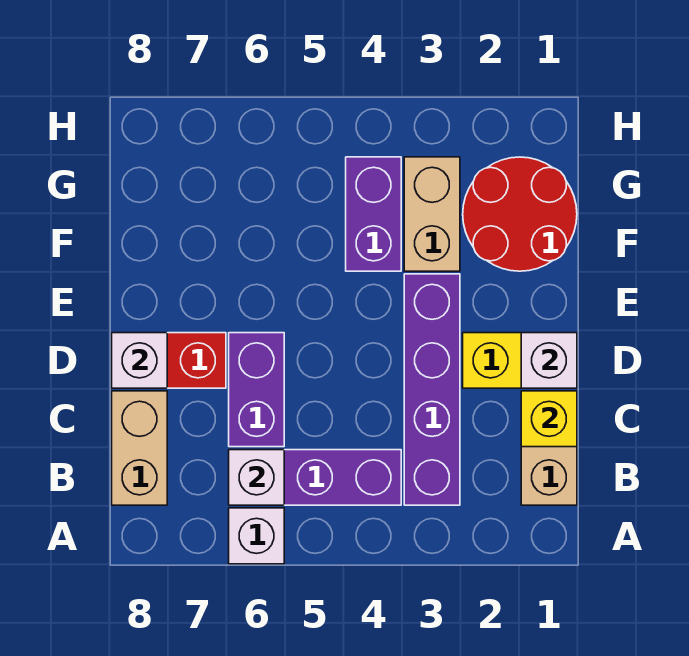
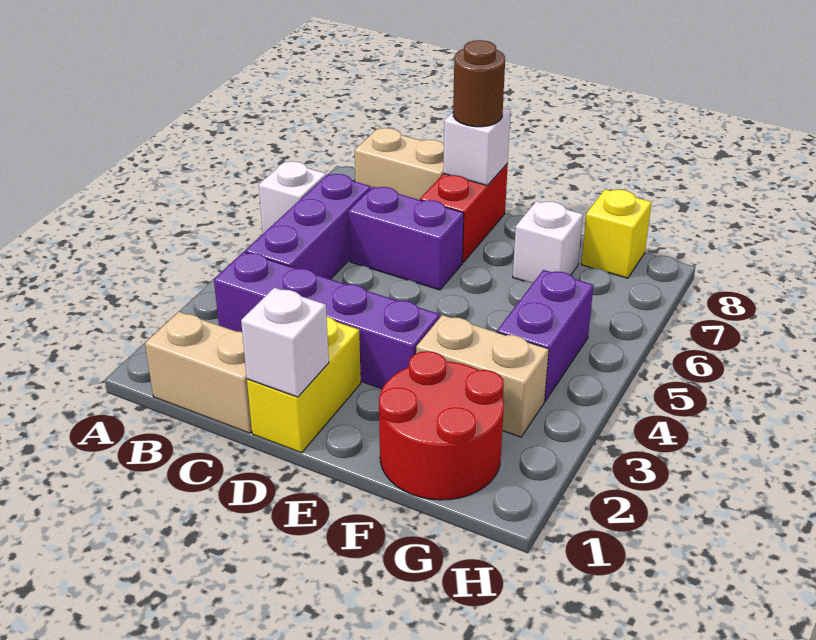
white brick B6 level 2 -> white brick F7 level 1
yellow brick C1 level 2 -> yellow brick G8 level 1
none -> brown round brick D8 level 3
purple brick F4:G4 level 1 -> purple brick G4:G5 level 1

